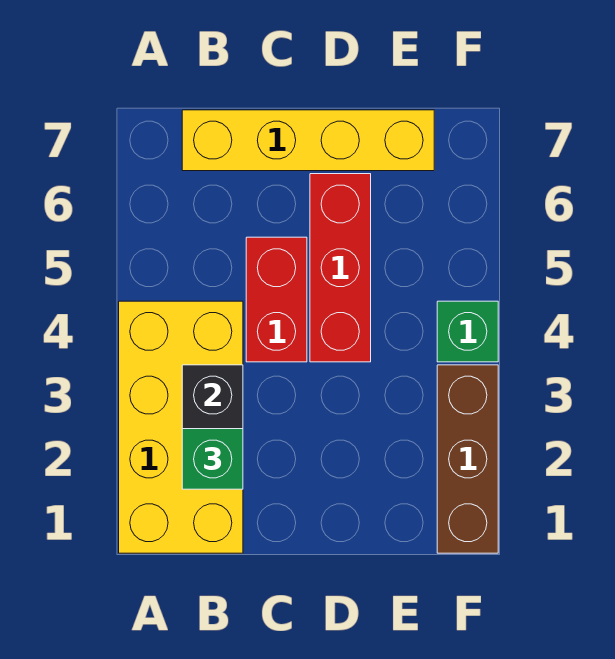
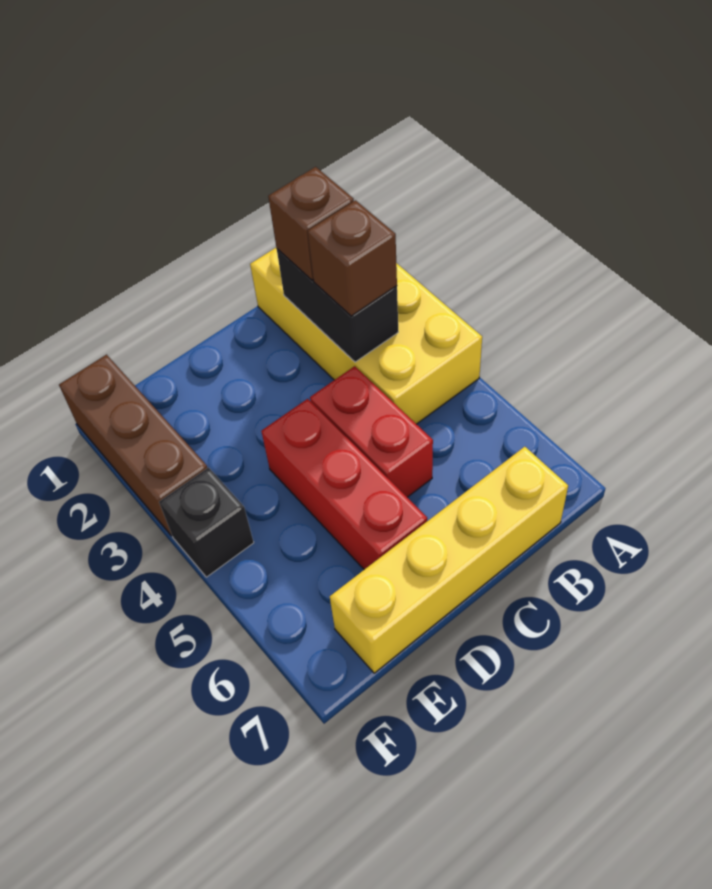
green brick B2 level 3 -> brown brick B2 level 3
none -> brown brick B3 level 3
green brick F4 level 1 -> black brick F4 level 1

